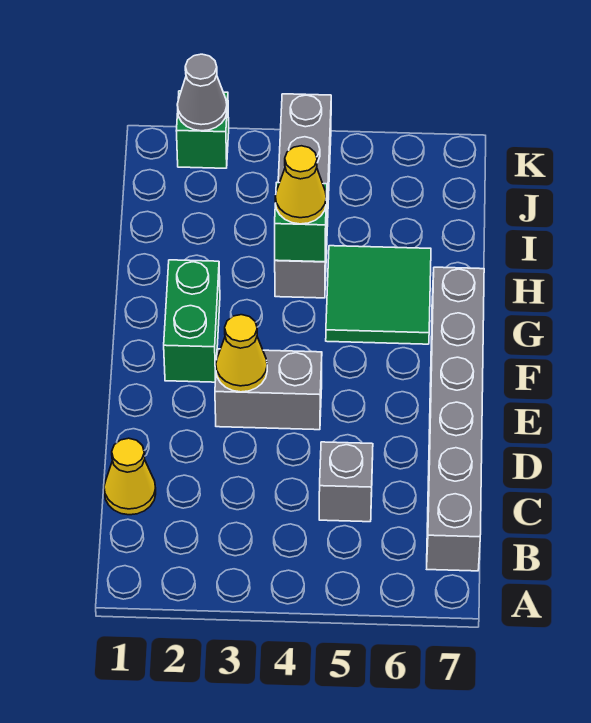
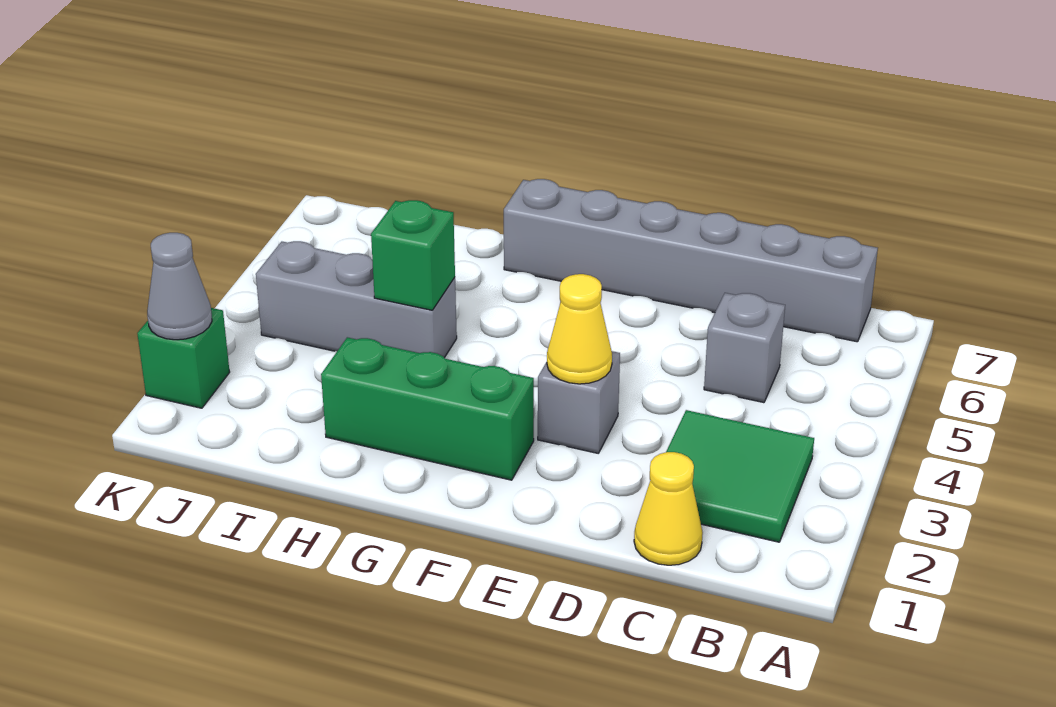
grey brick E3:E4 level 1 -> grey brick E3 level 1
green brick F2:G2 level 1 -> green brick F2:H2 level 1
green tile G5:H6 level 1 -> green tile B2:C3 level 1
grey brick H4:K4 level 1 -> grey brick H4:J4 level 1
yellow cone H4 level 3 -> none

